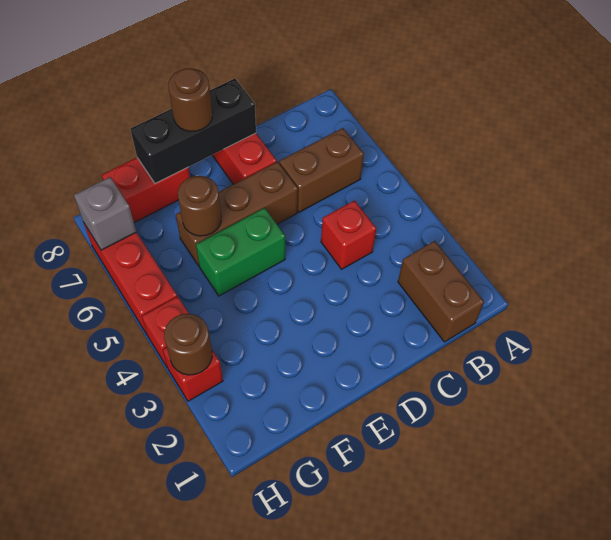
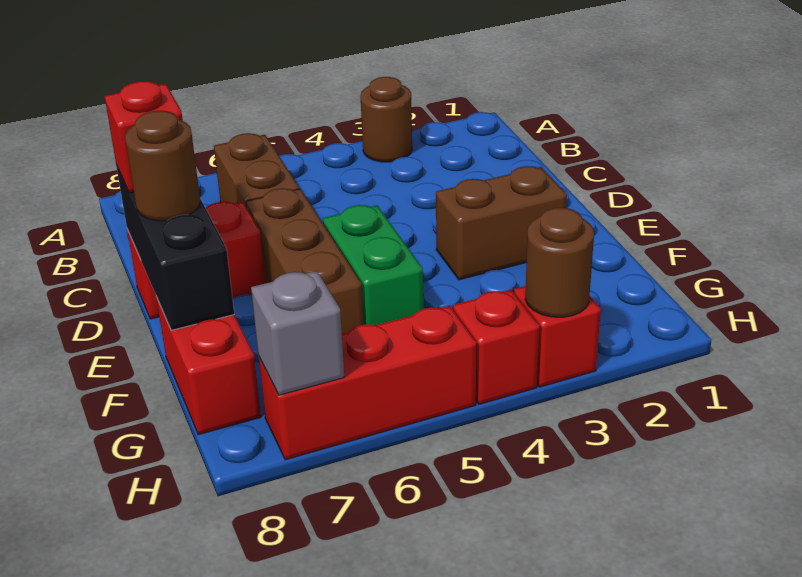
brown brick B1:B2 level 1 -> brown brick E2:E3 level 1
red brick C4 level 1 -> red brick D8 level 3
brown round brick F6 level 2 -> brown round brick A3 level 1

